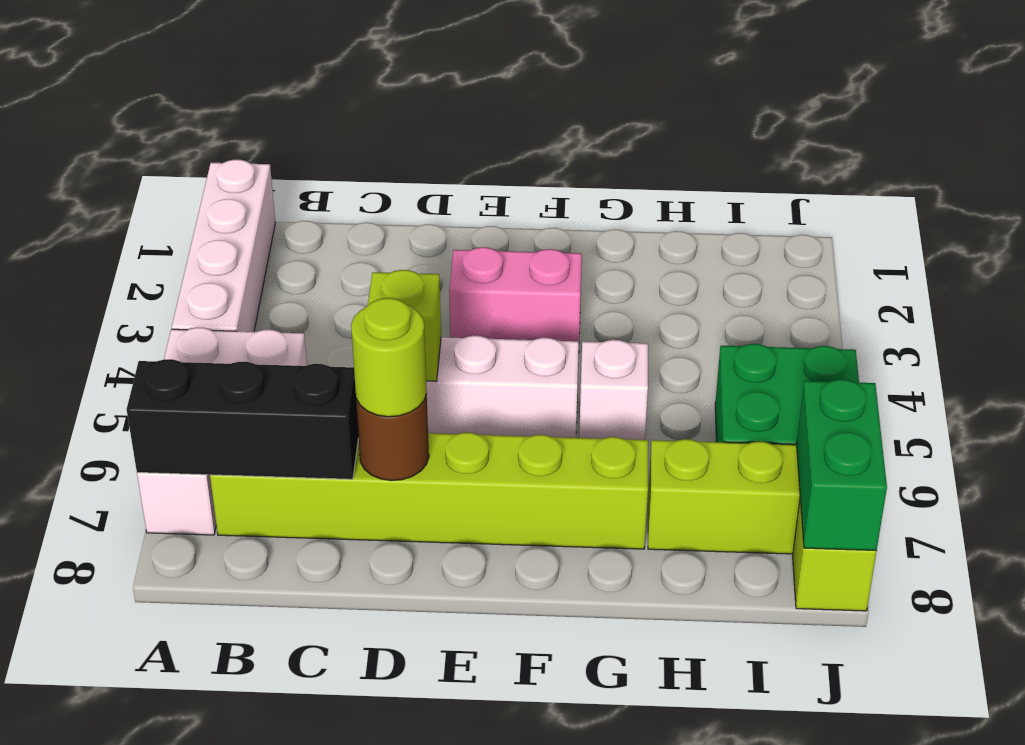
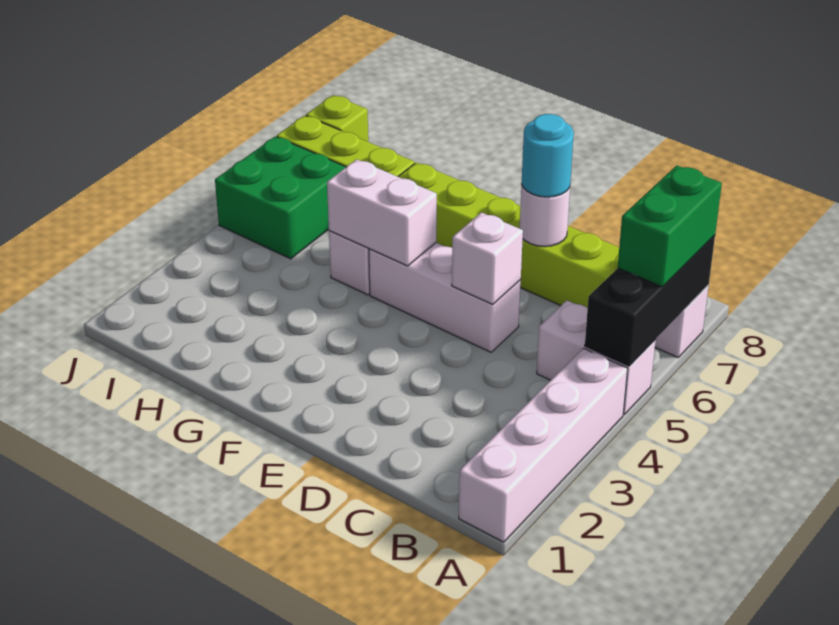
black brick A7:C7 level 2 -> black brick A5:A7 level 2
lime brick D5 level 2 -> white brick D5 level 2
brown round brick D7 level 2 -> white round brick D7 level 2
lime round brick D7 level 3 -> cyan round brick D7 level 3
pink brick E3:F3 level 1 -> none
none -> white brick F5:G5 level 2
green brick J7:J8 level 2 -> green brick A6:A7 level 3

